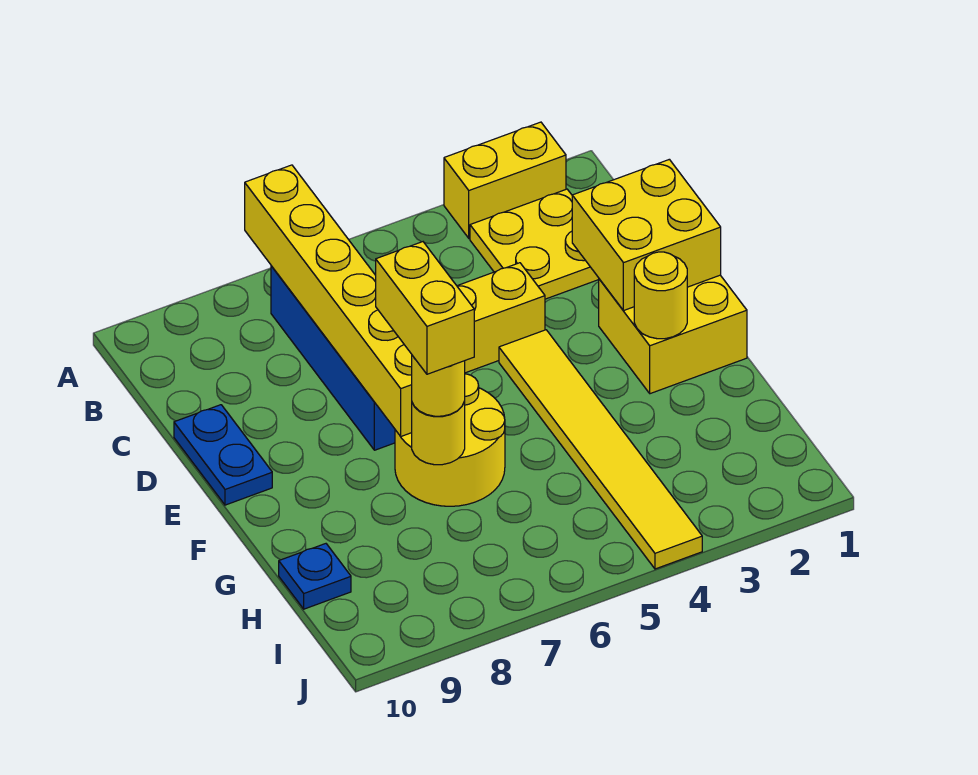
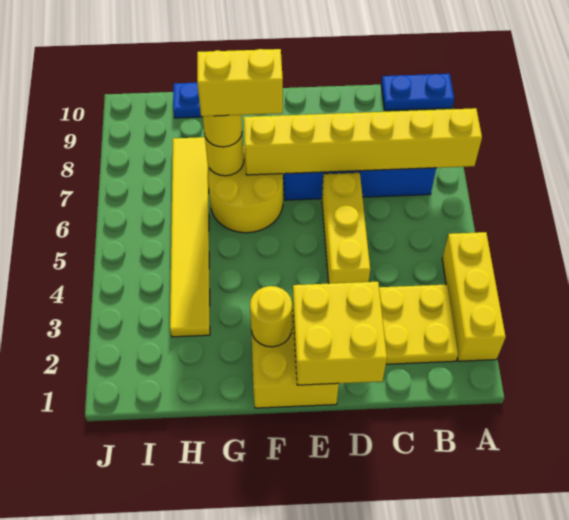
yellow brick A2:A3 level 1 -> yellow brick A2:A4 level 1
blue plate D10:E10 level 1 -> blue plate A10:B10 level 1
yellow tile E4:J4 level 1 -> yellow tile H3:H8 level 1

